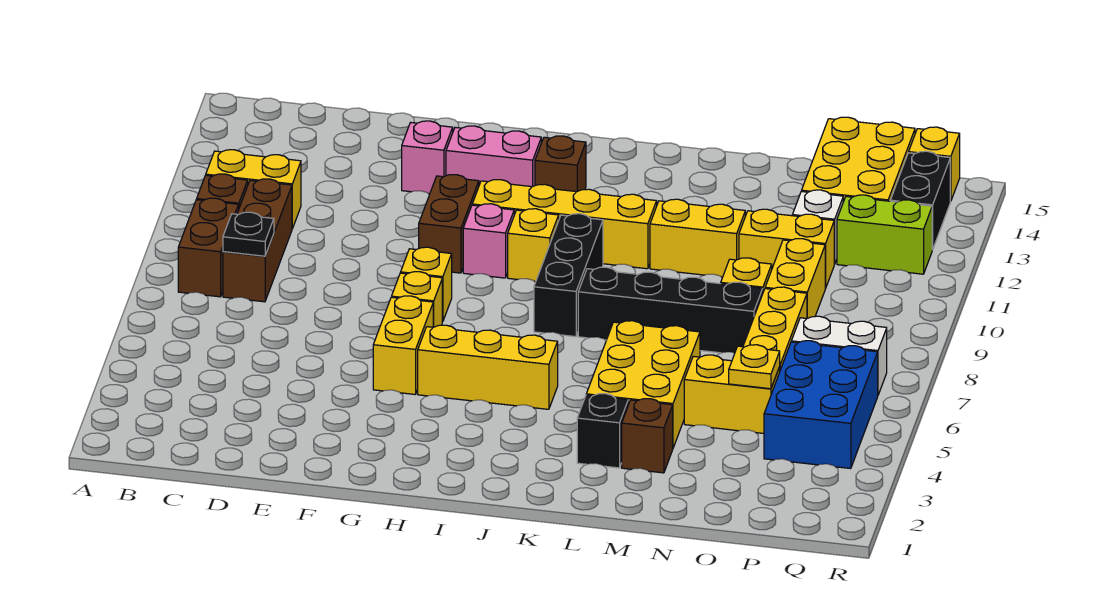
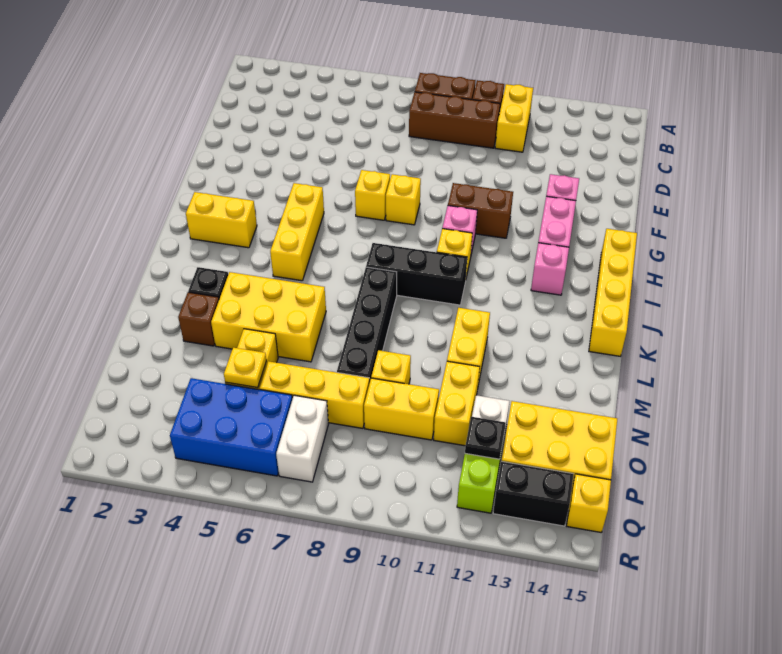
black plate C8 level 2 -> black plate P12 level 2
yellow brick G5:G6 level 1 -> yellow brick I2:I3 level 1
yellow brick H11:K11 level 1 -> yellow brick H15:K15 level 1
brown brick I13 level 1 -> pink brick I13 level 1

